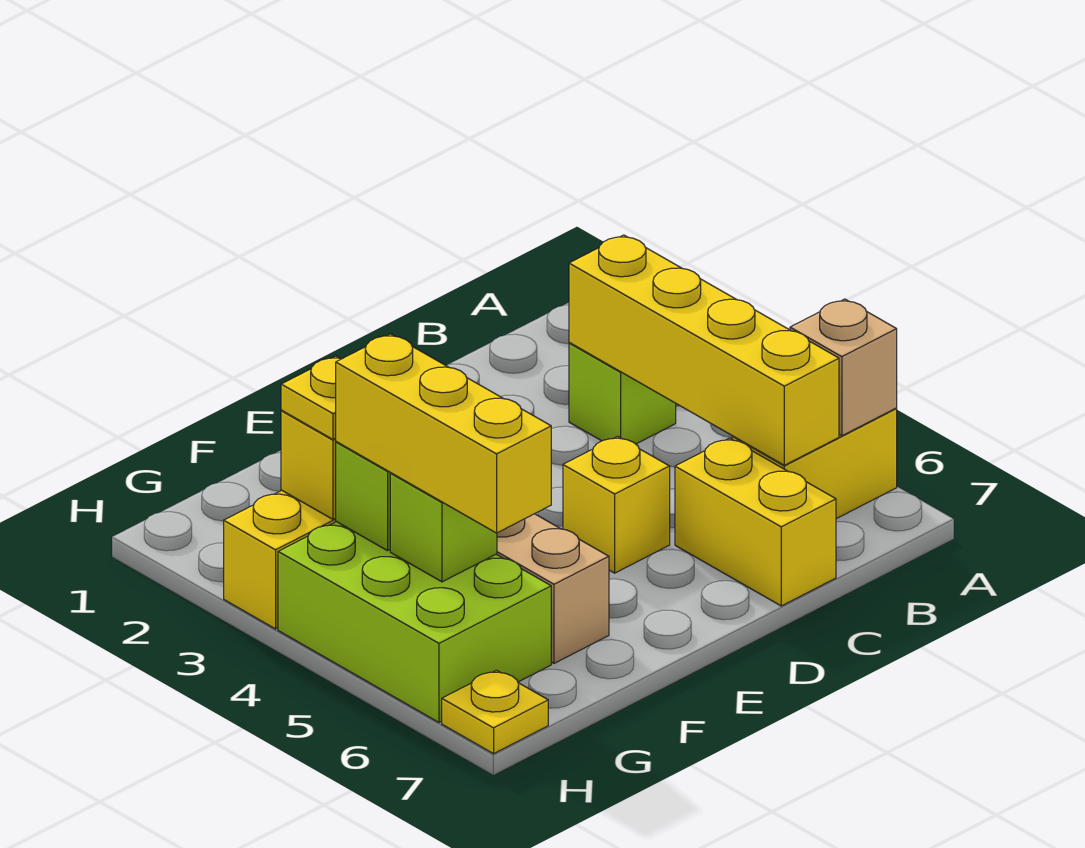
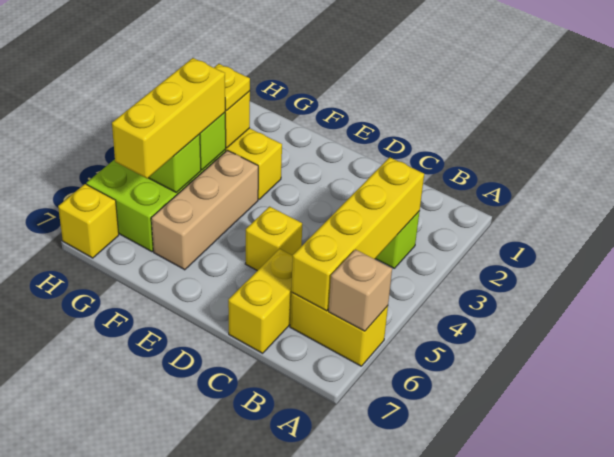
yellow plate H7 level 1 -> yellow brick H7 level 1

